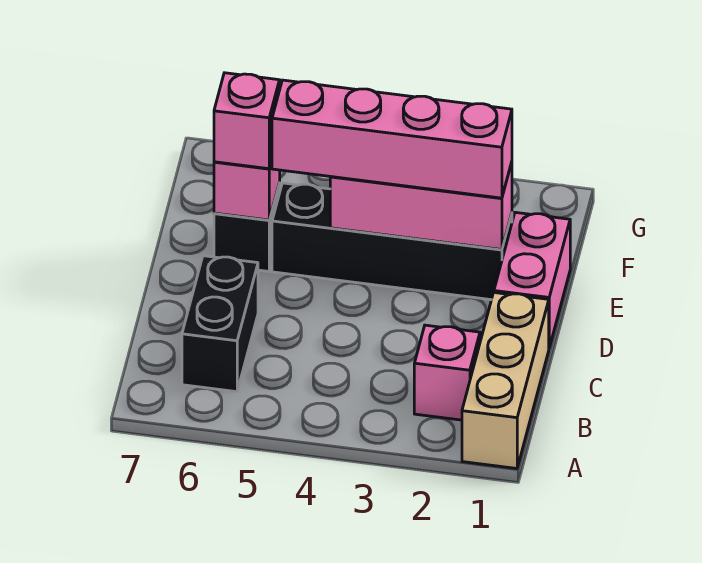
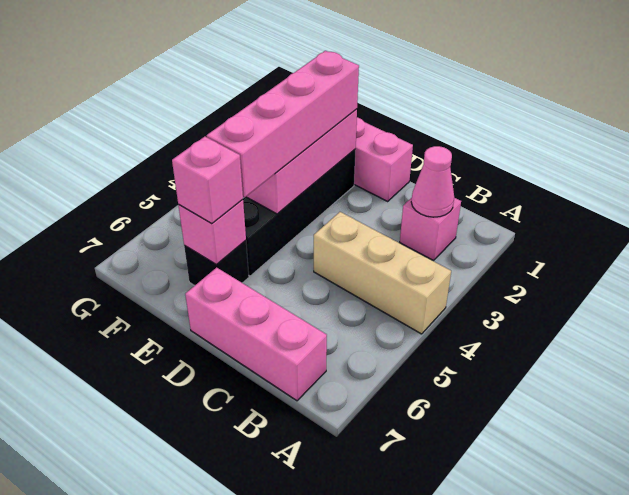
tan brick A1:C1 level 1 -> tan brick A4:C4 level 1
none -> pink cone B2 level 2
black brick B6:C6 level 1 -> none
none -> pink brick B7:D7 level 1

